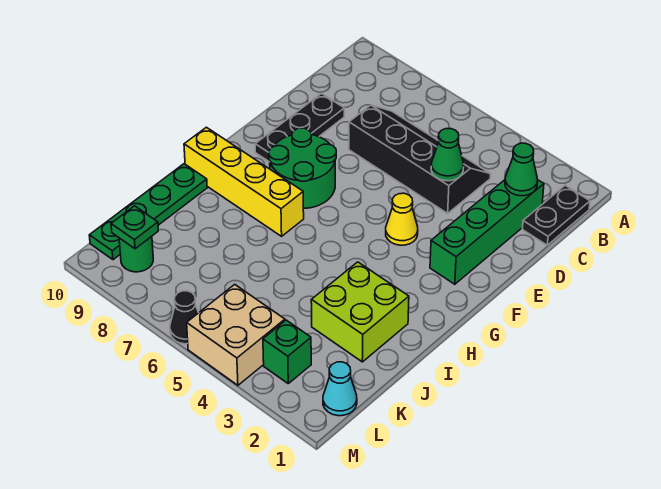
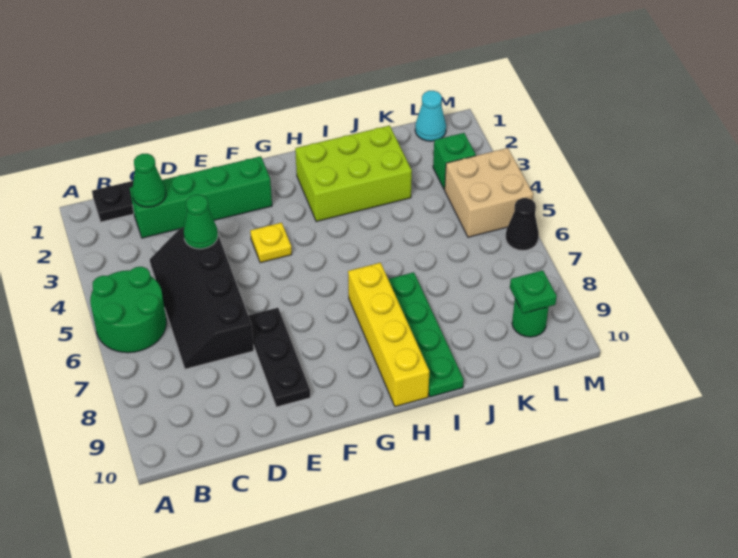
black plate D9:F9 level 1 -> black plate E7:E9 level 1
yellow cone F4 level 1 -> yellow plate F4 level 1
green round brick F7:G8 level 1 -> green round brick A5:B6 level 1
lime brick I2:J3 level 1 -> lime brick H2:J3 level 1
green plate I10:L10 level 1 -> green plate I7:I10 level 1

